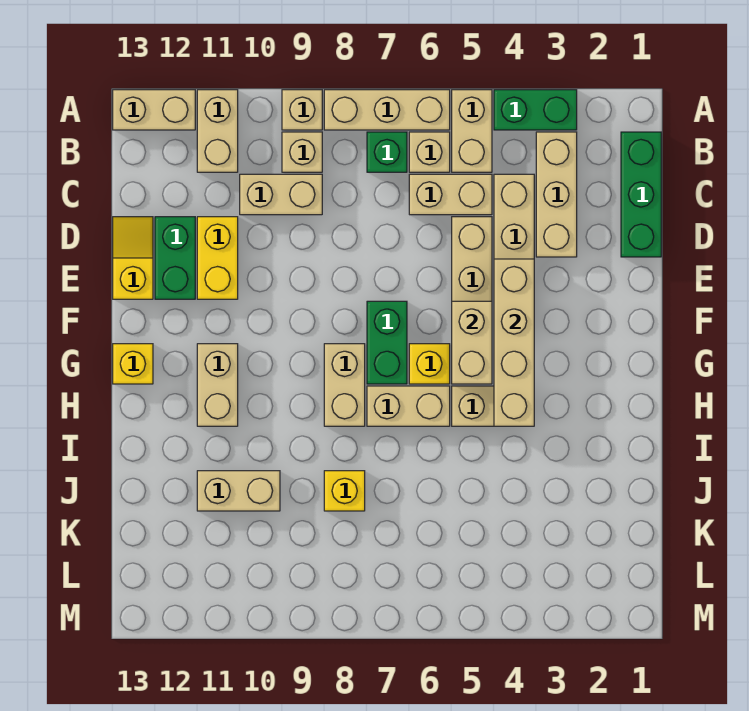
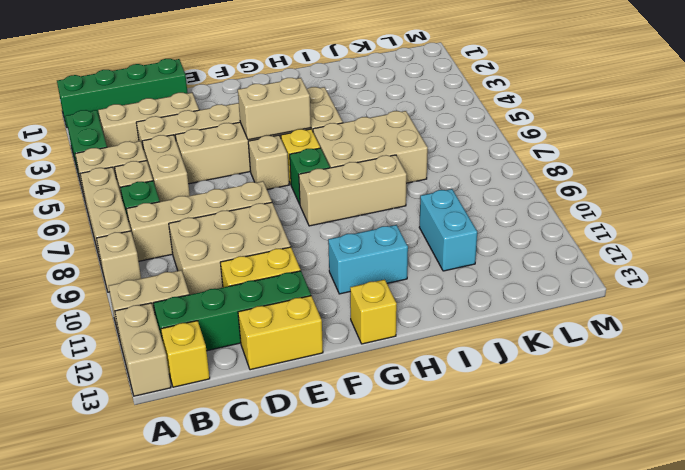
green brick B1:D1 level 1 -> green brick A1:D1 level 1
tan brick B9 level 1 -> tan brick F6 level 1
tan brick C9:C10 level 1 -> tan brick C9:E10 level 1
green brick D12:E12 level 1 -> green brick B12:E12 level 1
yellow slope D13:E13 level 1 top E -> yellow brick D13:E13 level 1
tan brick E4:H4 level 2 -> tan brick B8:E8 level 1
green brick F7:G7 level 1 -> green brick G7 level 1
tan brick G8:H8 level 1 -> tan brick G8:I8 level 1
tan brick G11:H11 level 1 -> cyan brick G11:H11 level 1
tan brick H6:H7 level 1 -> tan brick H6:J7 level 1
yellow brick J8 level 1 -> yellow brick B13 level 1
tan brick J10:J11 level 1 -> cyan brick J10:J11 level 1

